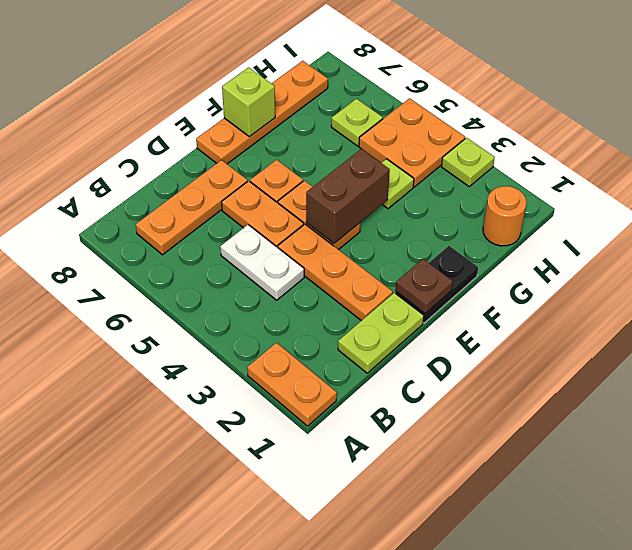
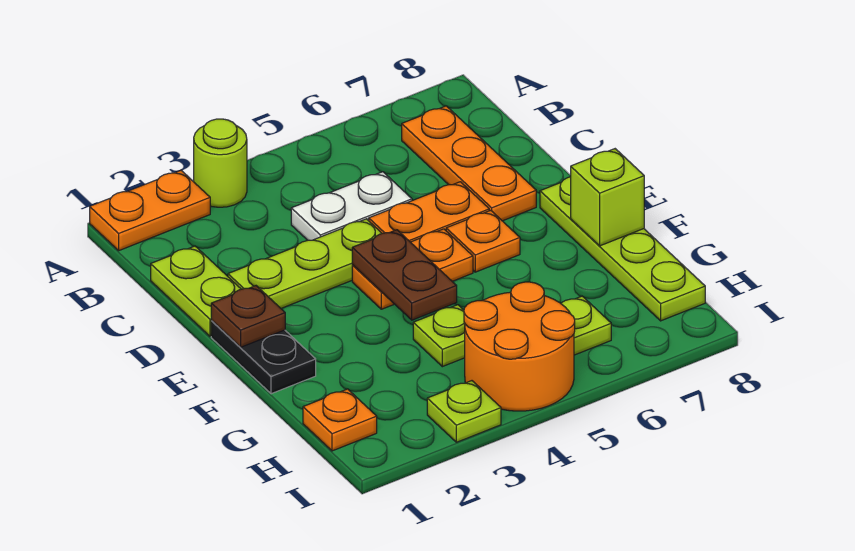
none -> lime round brick A3 level 1
orange plate D2:D4 level 1 -> lime plate D2:D4 level 1
brown brick E4:F4 level 2 -> brown plate E4:F4 level 2
orange plate E8:H8 level 1 -> lime plate E8:H8 level 1
orange round brick H1 level 1 -> orange plate H1 level 1
orange plate H4:I5 level 1 -> orange round brick H4:I5 level 1

